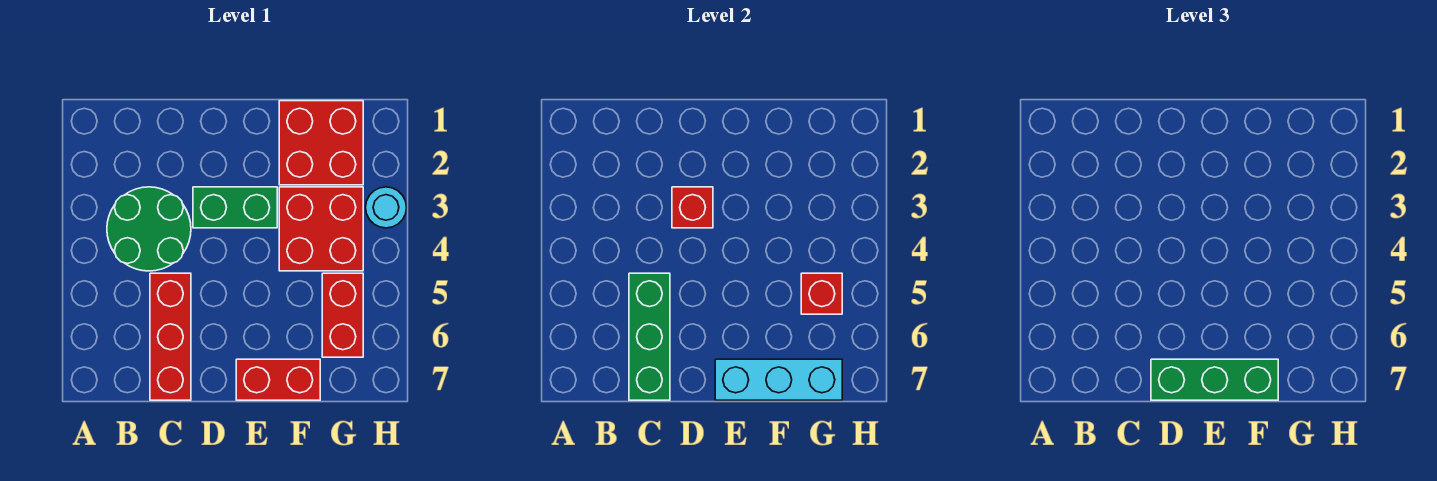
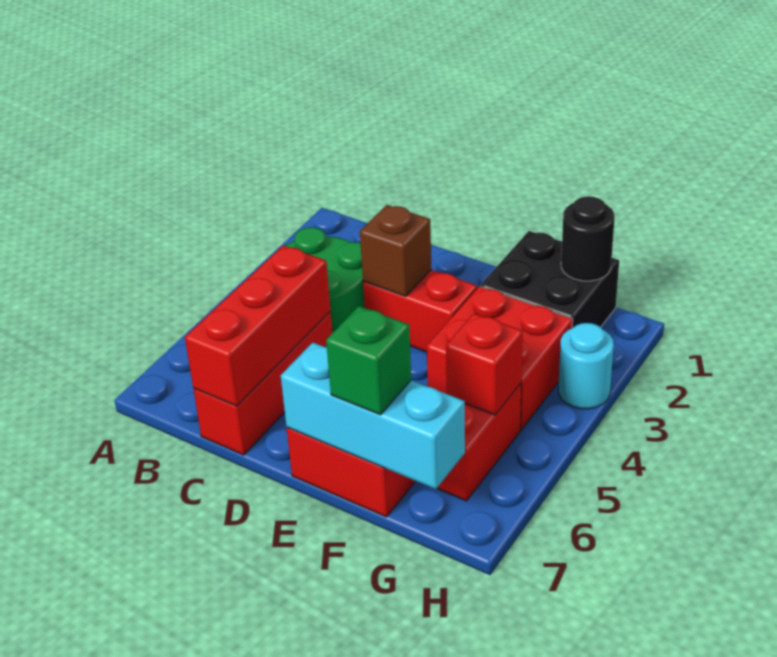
green brick C5:C7 level 2 -> red brick C5:C7 level 2
green brick D3:E3 level 1 -> red brick D3:E3 level 1
red brick D3 level 2 -> brown brick D3 level 2
green brick D7:F7 level 3 -> green brick F7 level 3
red brick F1:G2 level 1 -> black brick F1:G2 level 1
none -> black round brick G1 level 2

